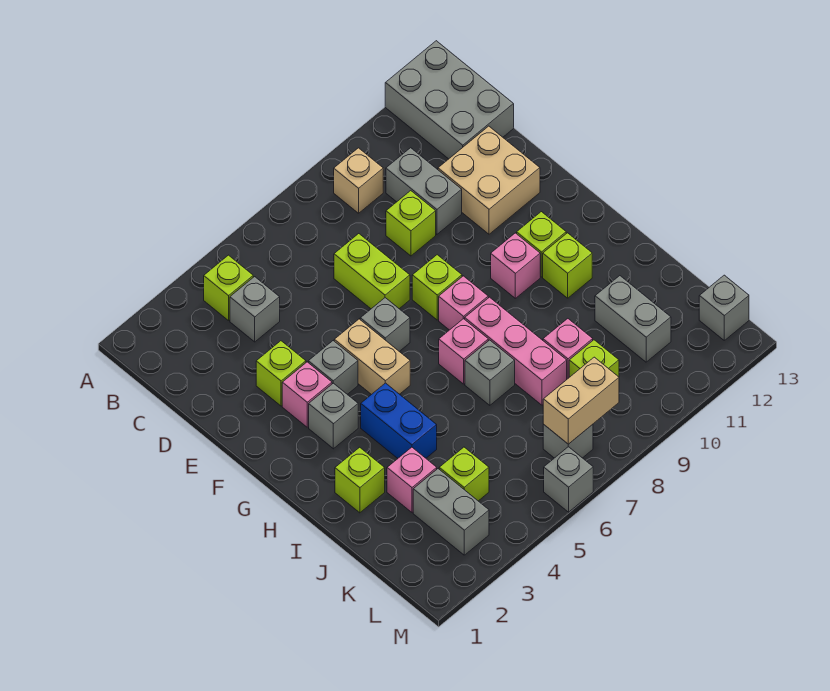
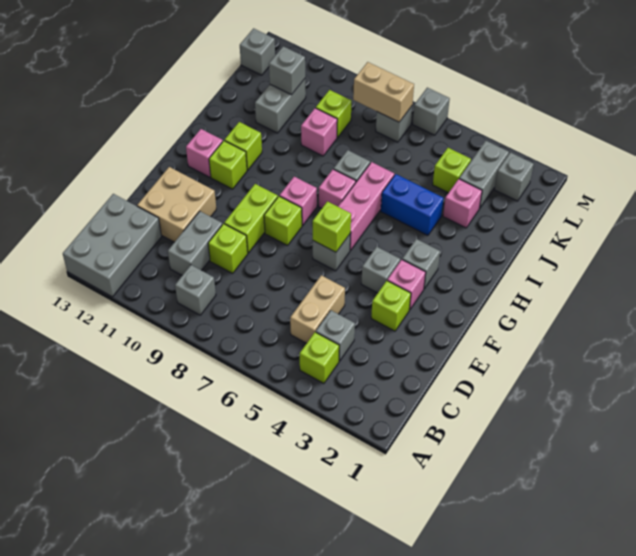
tan brick B9 level 1 -> grey brick B9 level 1
lime brick D7:E7 level 1 -> lime brick E9:F9 level 1
tan brick F5:G5 level 1 -> tan brick C5:D5 level 1
pink brick G10 level 1 -> pink brick G12 level 1
blue brick H4:I4 level 1 -> blue brick I4:I5 level 1
pink brick H8:J8 level 1 -> pink brick G6:I6 level 1
lime brick I2 level 1 -> lime brick F6 level 2
none -> grey brick K11 level 2
none -> grey brick L2 level 1

